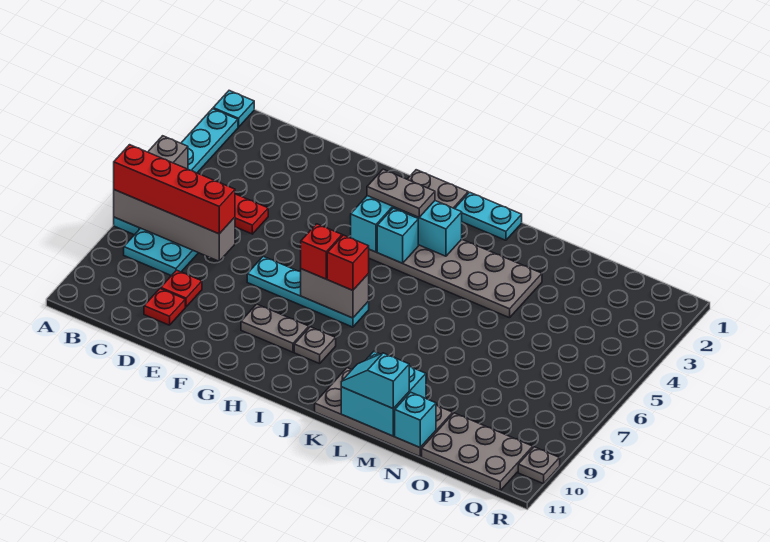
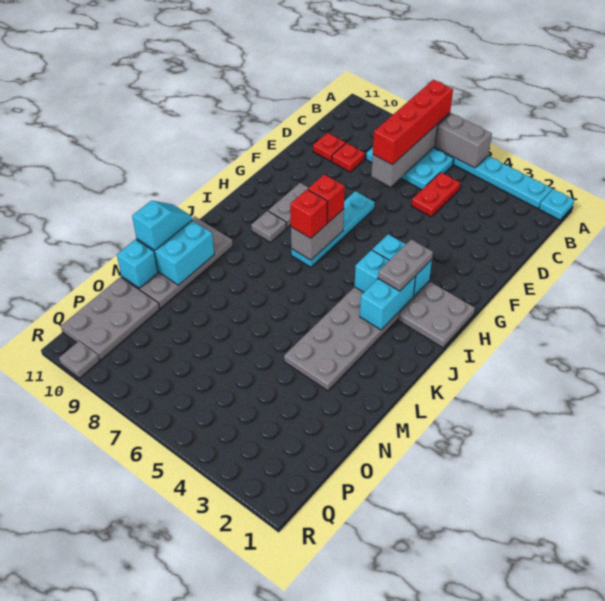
cyan plate J1:K1 level 1 -> none

